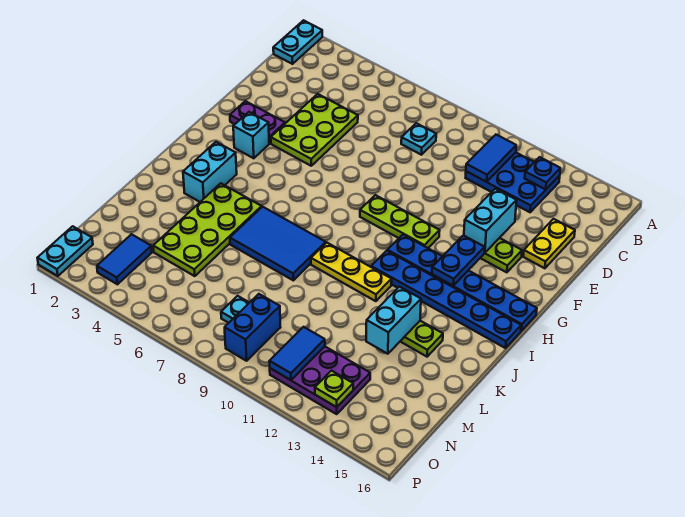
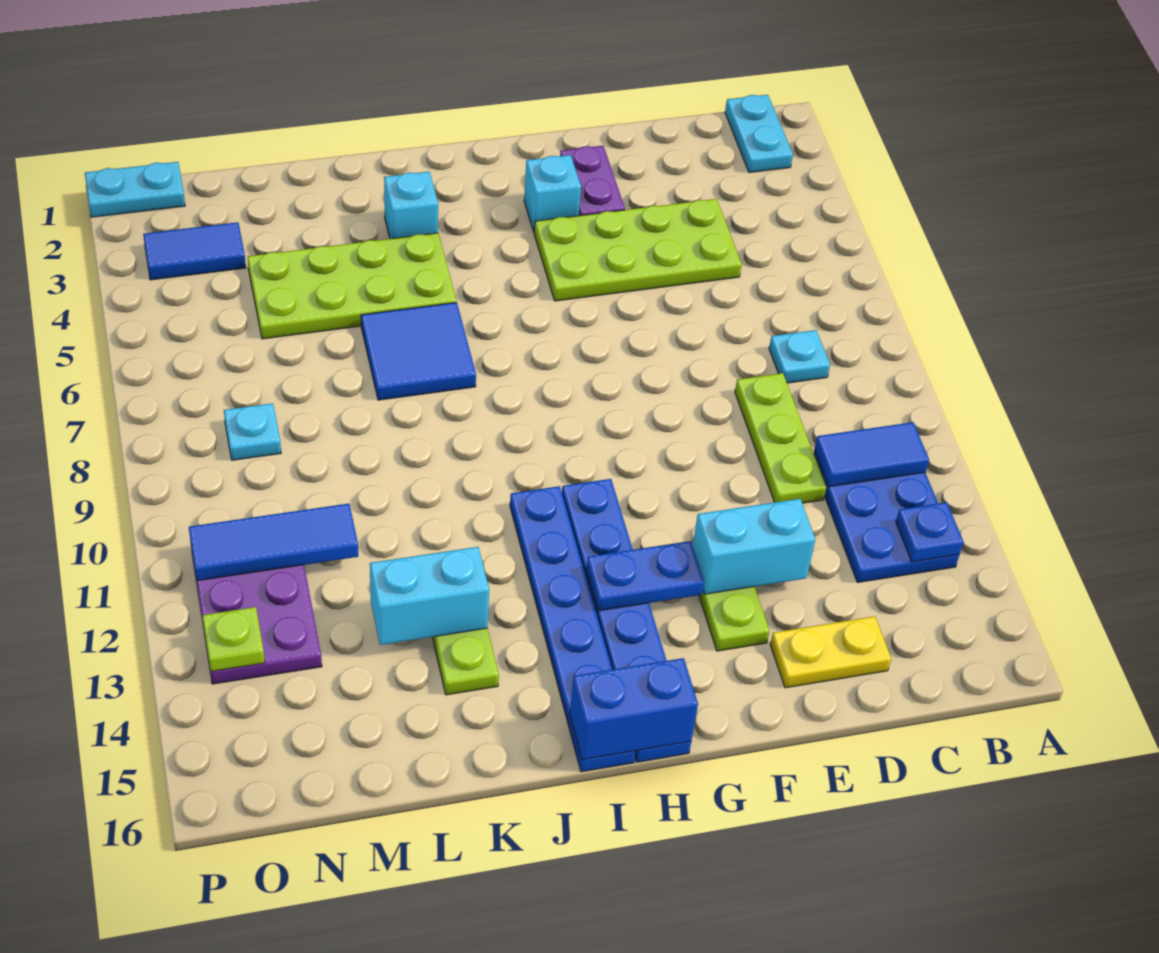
cyan plate A1:B1 level 1 -> cyan plate B1:B2 level 1
lime plate D4:F5 level 1 -> lime plate D4:G5 level 1
lime plate G9:G11 level 1 -> lime plate D9:D11 level 1
cyan brick I3:J3 level 1 -> cyan brick J3 level 1
blue tile J6:K8 level 1 -> blue tile J6:K7 level 1
yellow plate J9:J11 level 1 -> none
blue brick N9:O9 level 1 -> blue brick H16:I16 level 2
blue tile N11:O11 level 2 -> blue tile M11:O11 level 2

